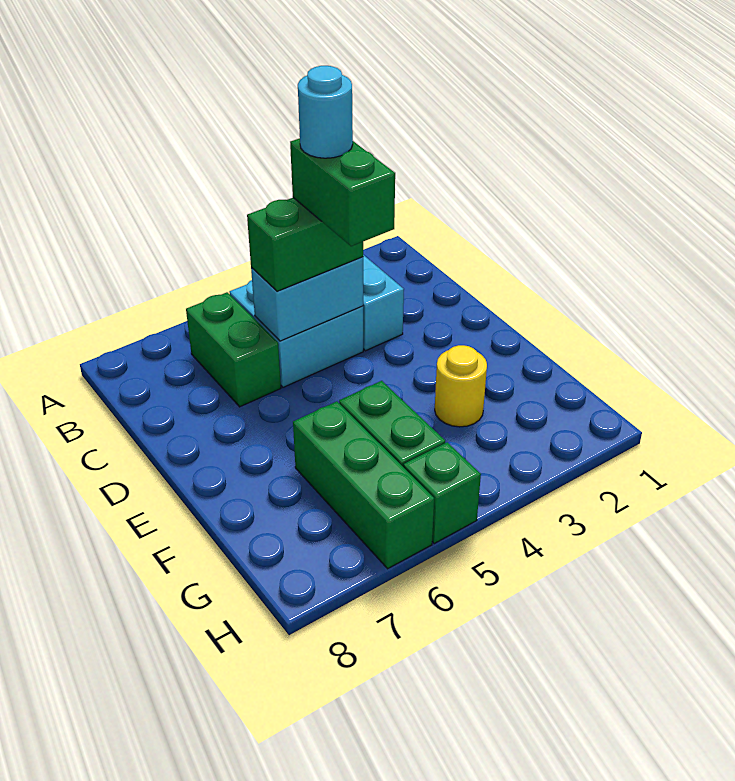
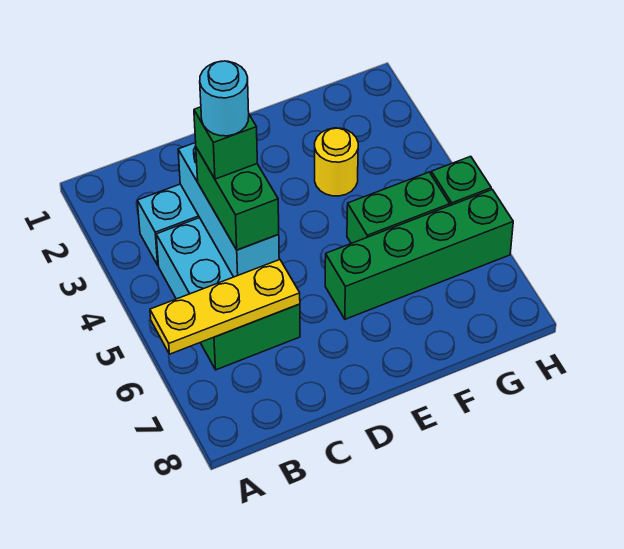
none -> yellow plate A6:C6 level 2
cyan brick C4:C5 level 2 -> cyan brick C3:C5 level 2
green brick C4:D4 level 4 -> green brick C4 level 4
green brick F6:H6 level 1 -> green brick E6:H6 level 1

